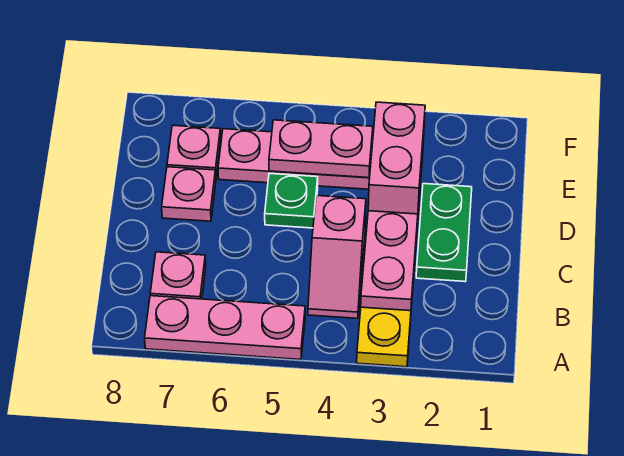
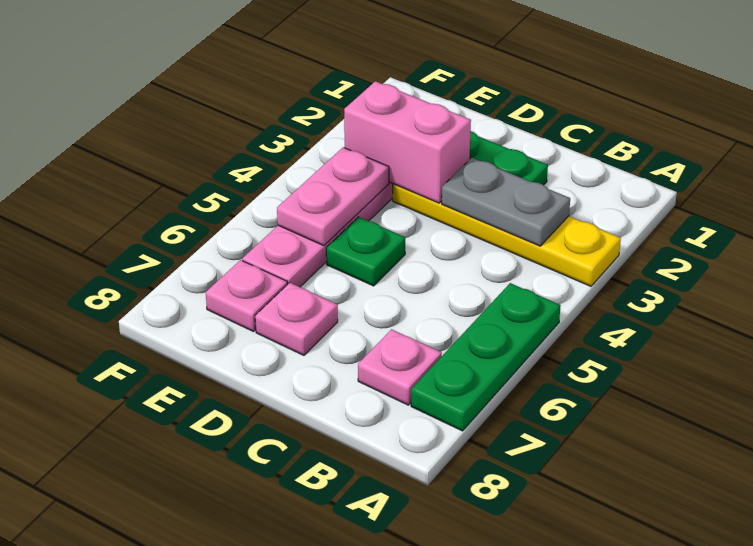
pink plate A5:A7 level 1 -> green plate A5:A7 level 1
pink plate B3:C3 level 2 -> grey plate B3:C3 level 2
pink slope B4:C4 level 1 top C -> none

